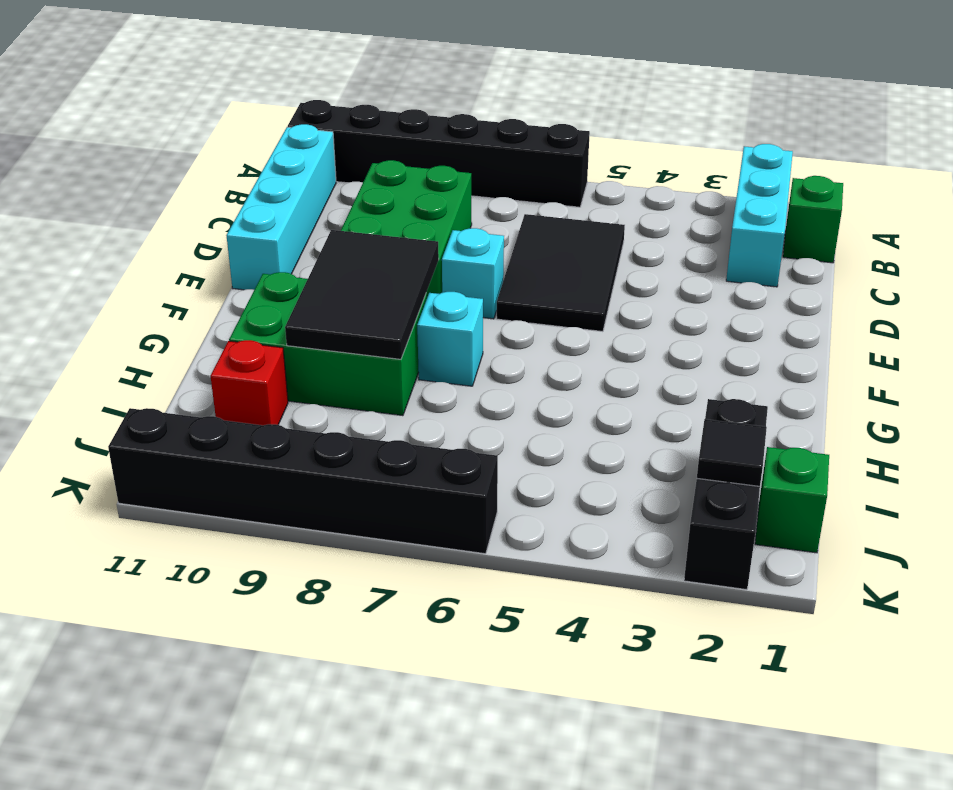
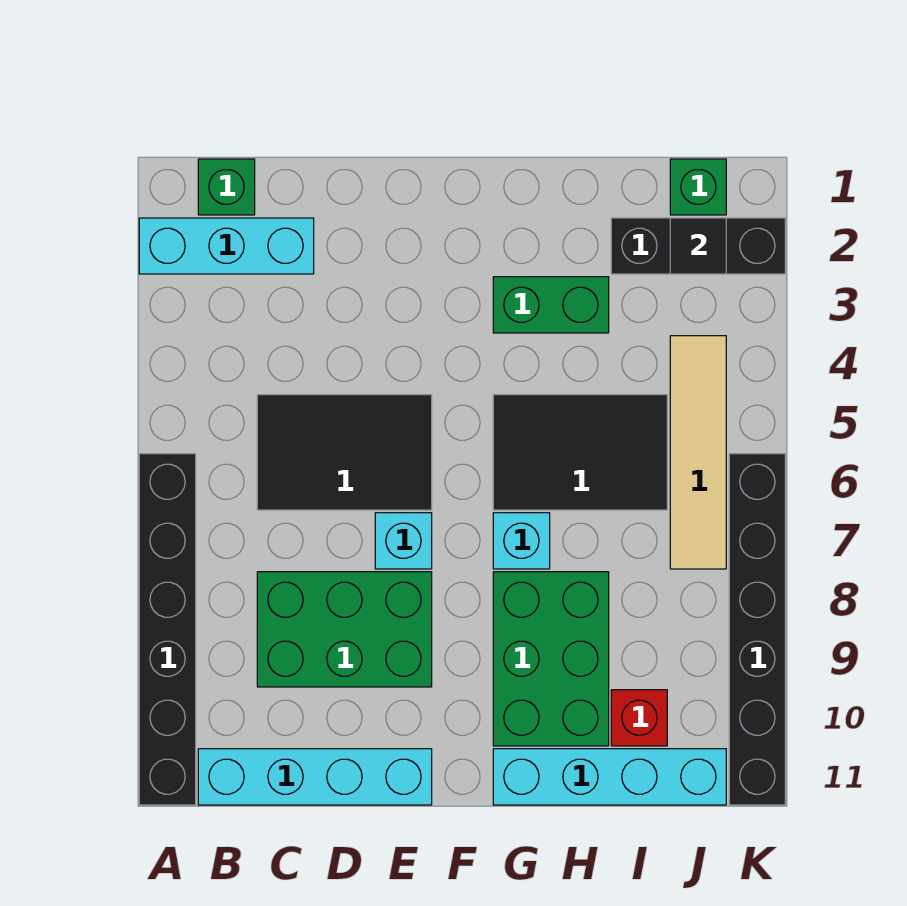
black tile F8:H9 level 2 -> black tile G5:I6 level 1
none -> green brick G3:H3 level 1
none -> cyan brick G11:J11 level 1
none -> tan tile J4:J7 level 1

